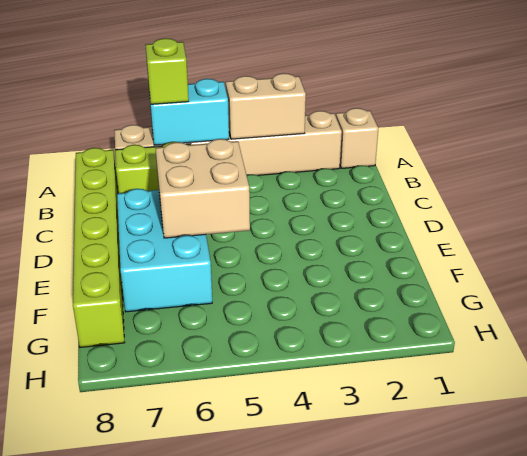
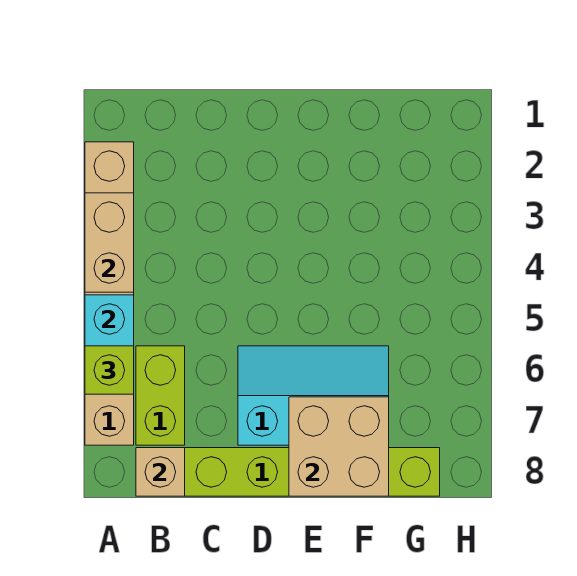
tan brick A1 level 1 -> tan brick B8 level 2
tan brick D5:E6 level 2 -> tan brick E7:F8 level 2
cyan brick D6:F7 level 1 -> cyan slope D6:F7 level 1 top 7

